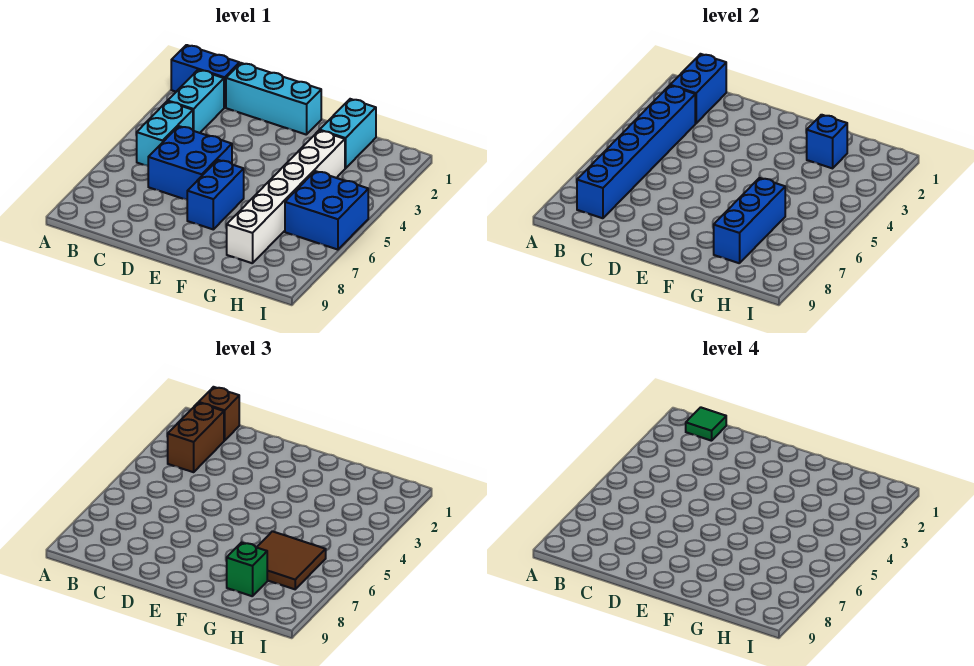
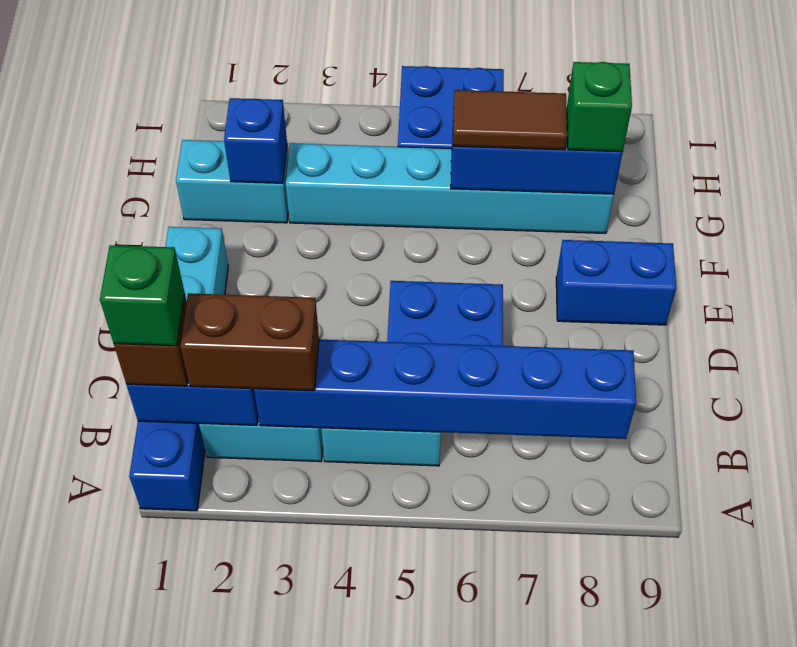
green tile B1 level 4 -> green brick B1 level 4
blue brick E6:E7 level 1 -> blue brick E8:E9 level 1
white brick G3:G8 level 1 -> cyan brick G3:G8 level 1
brown tile G6:H7 level 3 -> brown tile G6:G7 level 3

